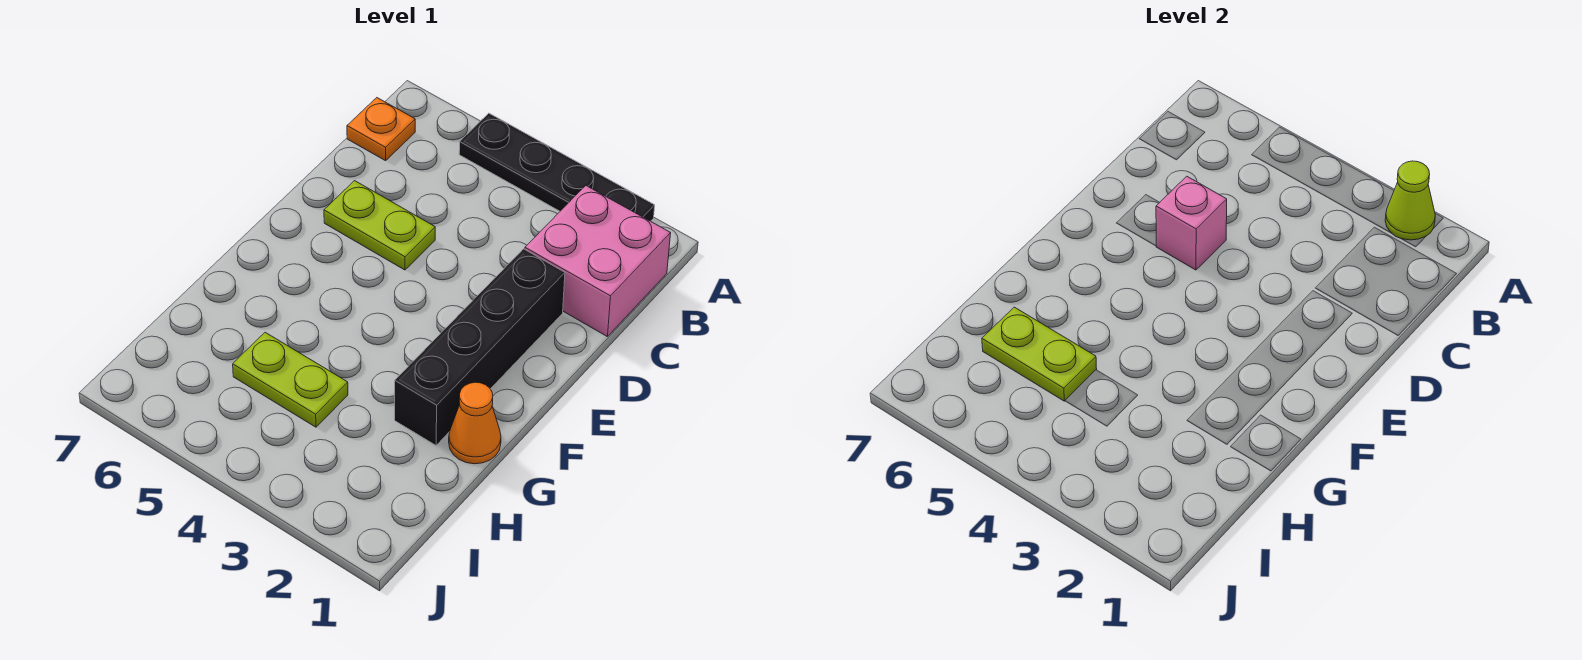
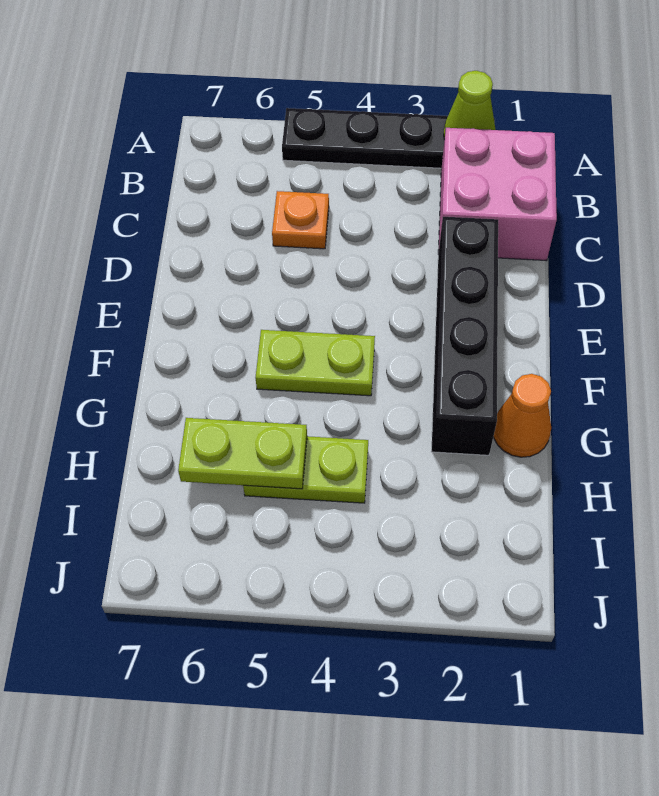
orange plate B7 level 1 -> orange plate C5 level 1
lime plate D5:D6 level 1 -> lime plate F4:F5 level 1
pink brick D5 level 2 -> none

